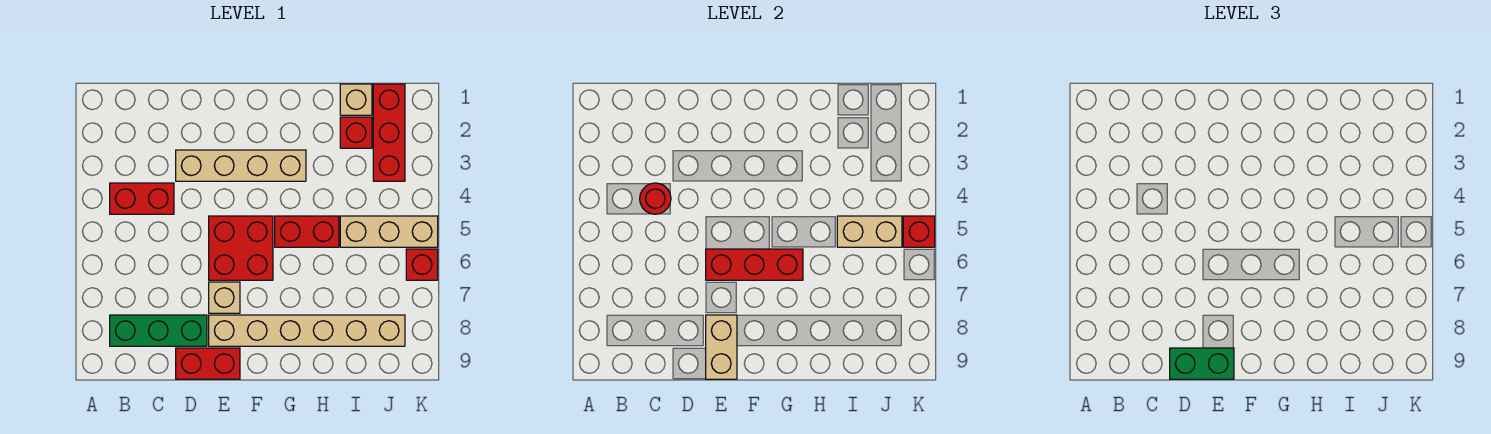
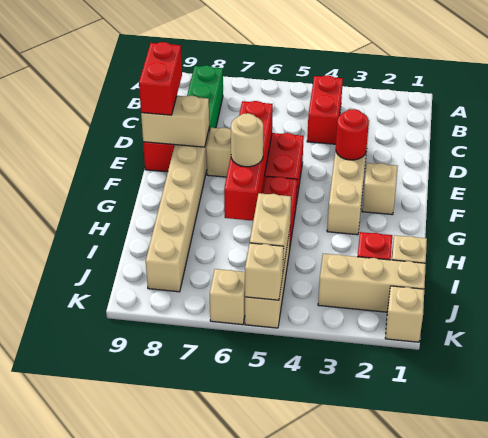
red round brick C4 level 2 -> red round brick E3 level 2
green brick D9:E9 level 3 -> red brick D9:E9 level 3
red brick E6:G6 level 2 -> red brick E6:H6 level 2
none -> tan brick F2 level 1
none -> tan round brick G6 level 3
red brick J1:J3 level 1 -> tan brick J1:J3 level 1
none -> tan brick K1 level 1
red brick K5 level 2 -> tan brick K5 level 2
red brick K6 level 1 -> tan brick K6 level 1

